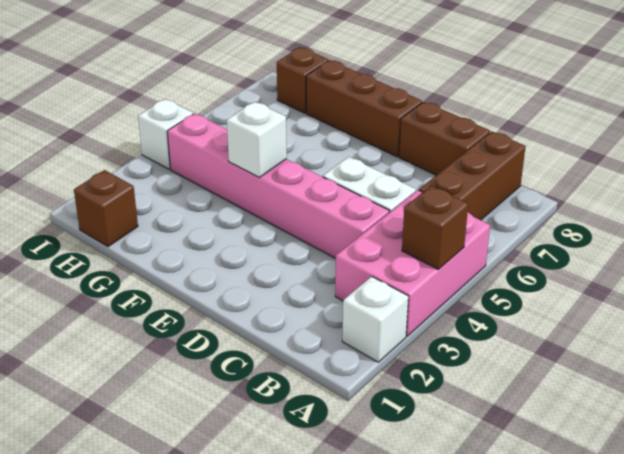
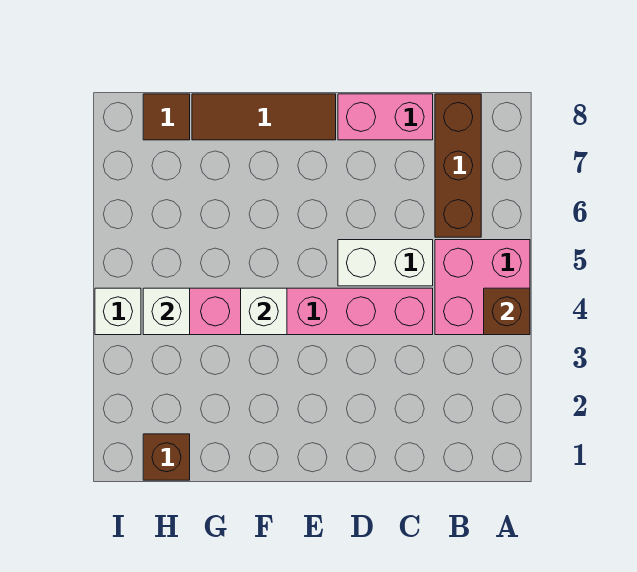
white brick A2 level 1 -> white brick H4 level 2
pink brick A3:B5 level 1 -> pink brick A4:B5 level 1
brown brick C8:D8 level 1 -> pink brick C8:D8 level 1
brown brick E8:G8 level 1 -> brown tile E8:G8 level 1
brown brick H8 level 1 -> brown tile H8 level 1

